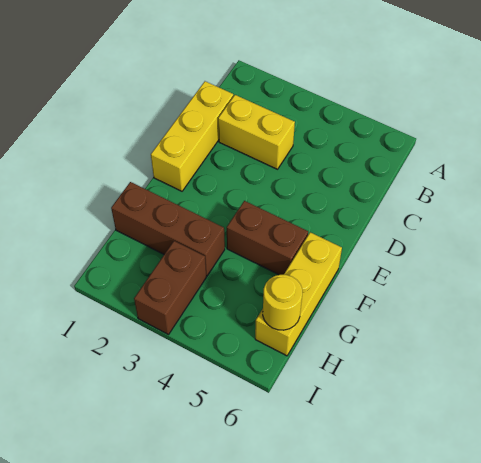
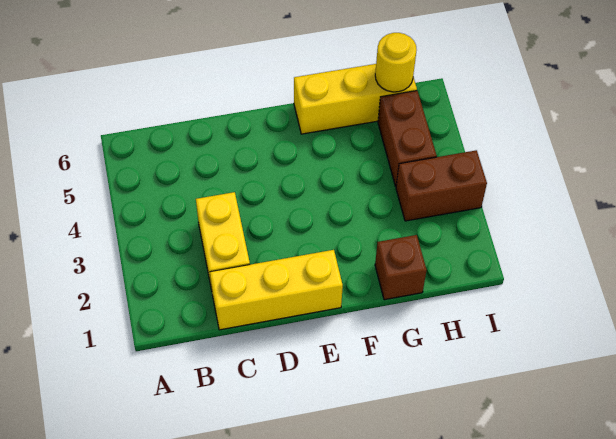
brown brick F4:F5 level 1 -> brown brick H4:H5 level 1
brown brick G1:G3 level 1 -> brown brick G1 level 1

